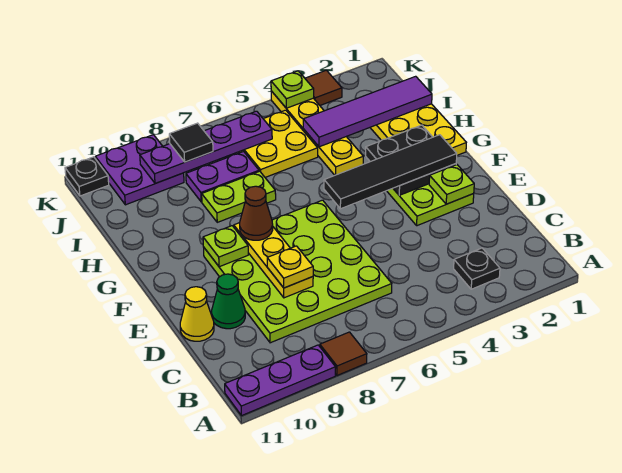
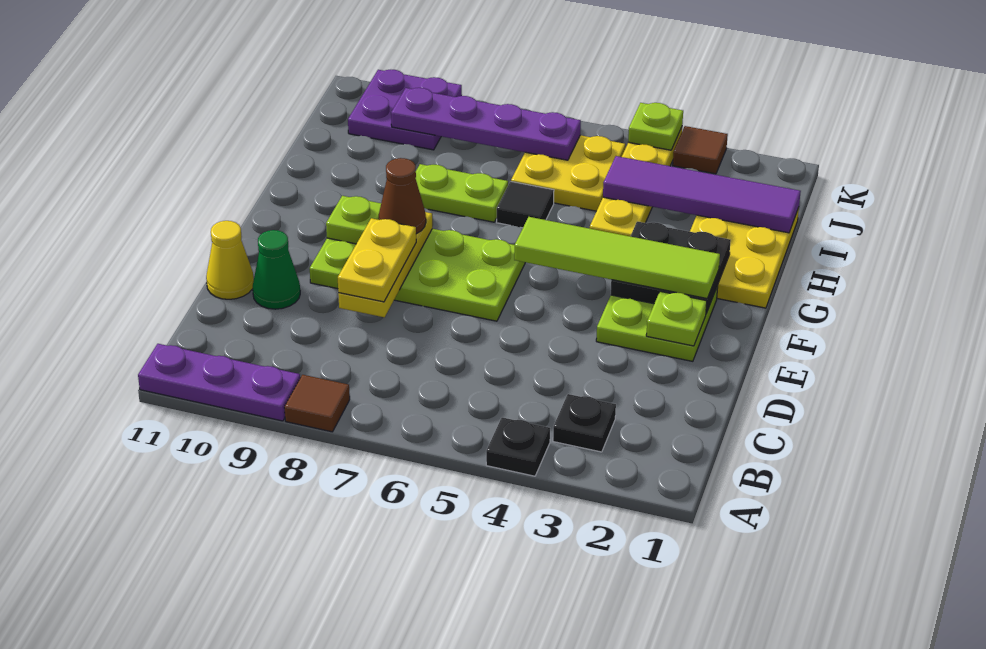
lime plate C6:F9 level 1 -> lime plate E6:F9 level 1
yellow plate D8 level 3 -> yellow plate D8:E8 level 3
black tile F2:F5 level 3 -> lime tile F2:F5 level 3
purple plate I7:I8 level 1 -> none
black tile J8 level 3 -> black tile H6 level 1
black plate K11 level 1 -> black plate A4 level 1

